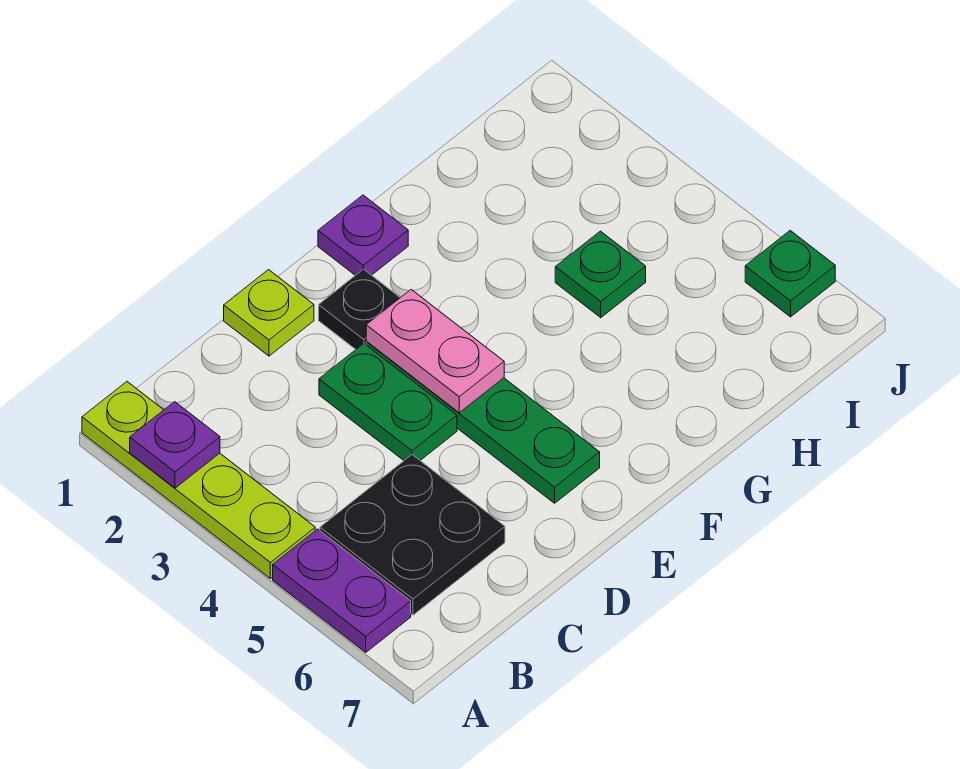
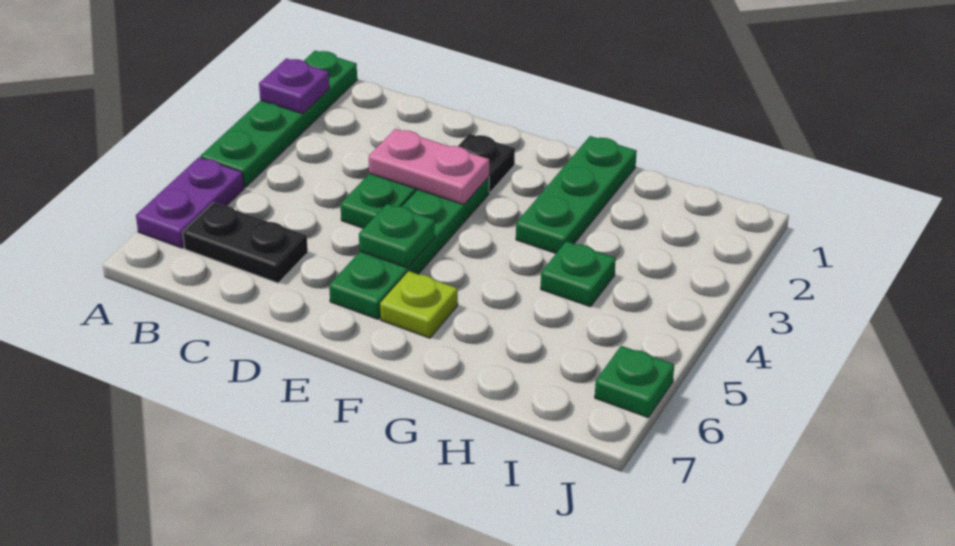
lime plate A1:A4 level 1 -> green plate A1:A4 level 1
black plate B5:C6 level 1 -> black plate B6:C6 level 1
lime plate D1 level 1 -> lime plate F6 level 1
pink plate E3:E4 level 2 -> pink plate D3:E3 level 2
none -> green plate E5 level 2
purple plate F1 level 1 -> none
none -> green plate G1:G3 level 1

